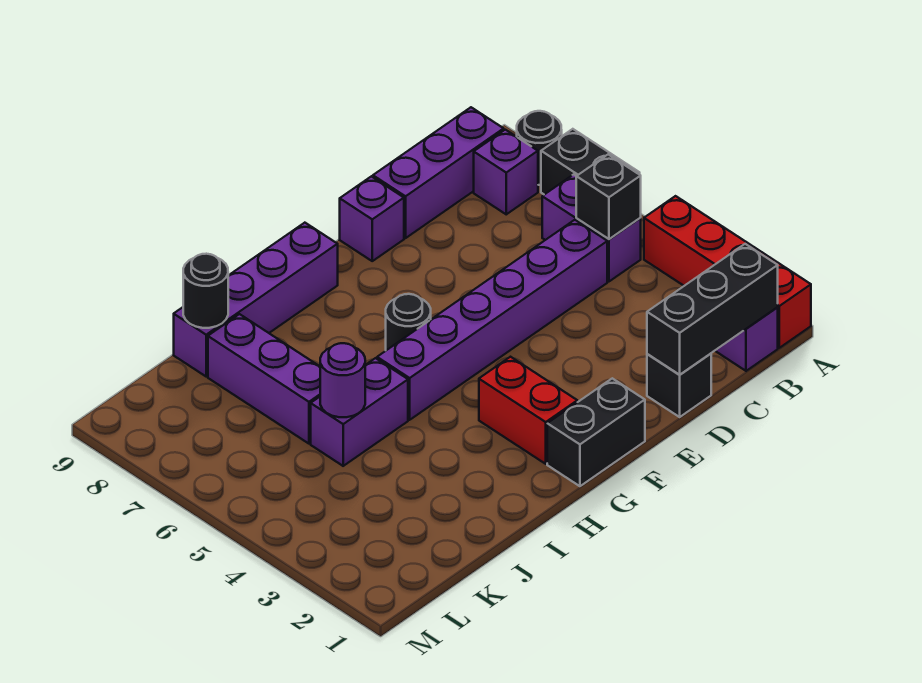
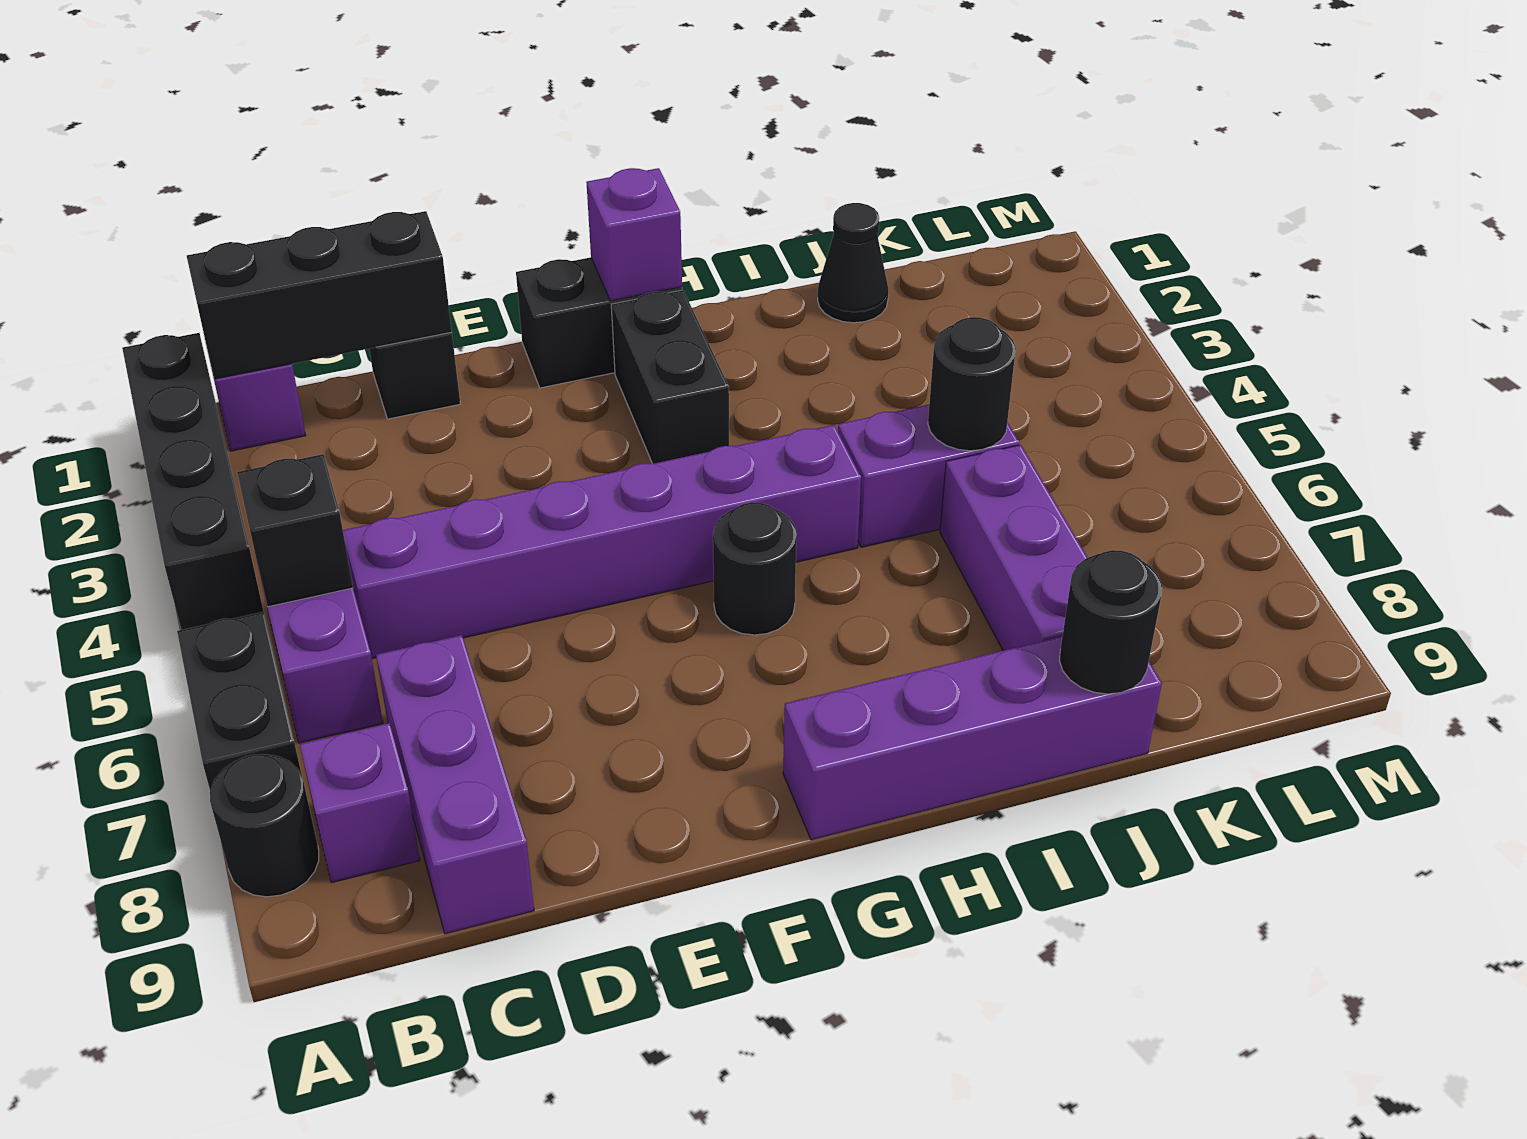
red brick A1:A4 level 1 -> black brick A1:A4 level 1
purple brick B9:D9 level 1 -> purple brick C7:C9 level 1
purple brick E9 level 1 -> purple brick G1 level 2
red brick G2:G3 level 1 -> black brick G2:G3 level 1
none -> black cone J1 level 1
purple round brick J5 level 2 -> black round brick J5 level 2

